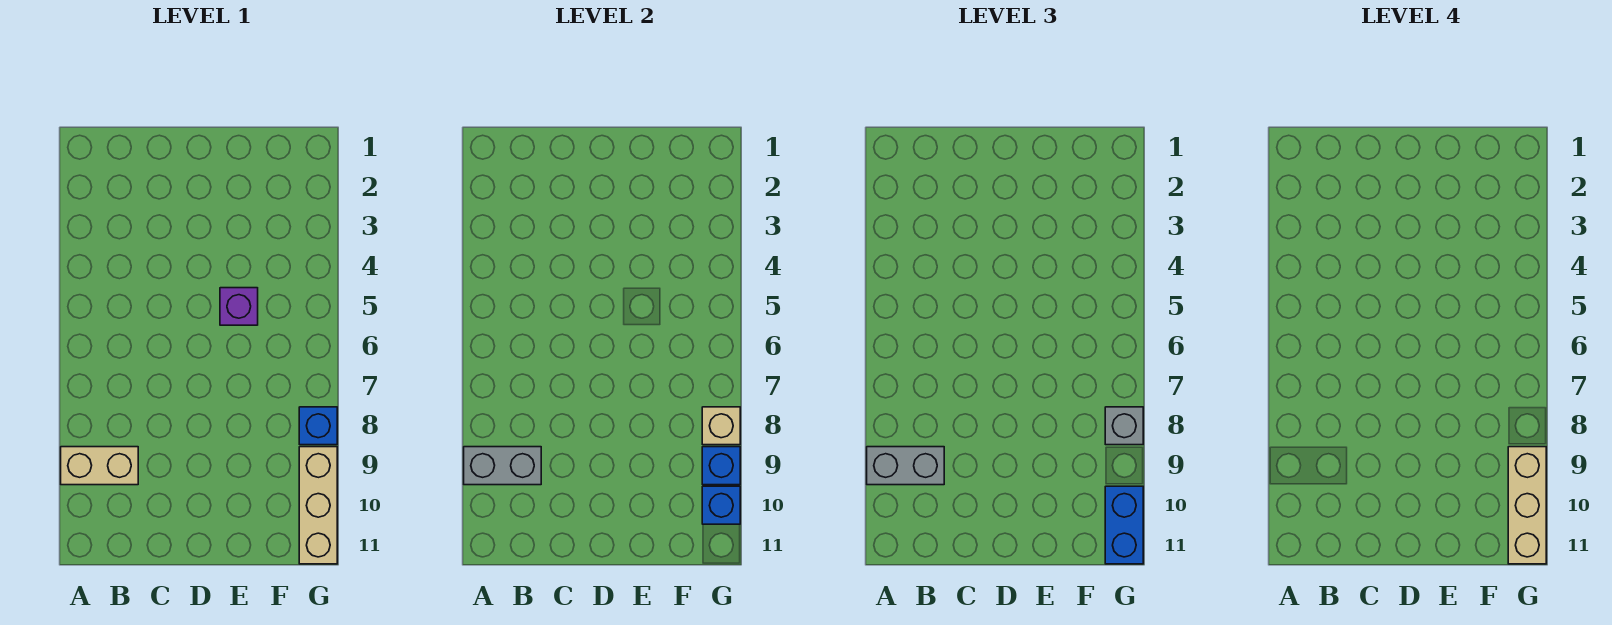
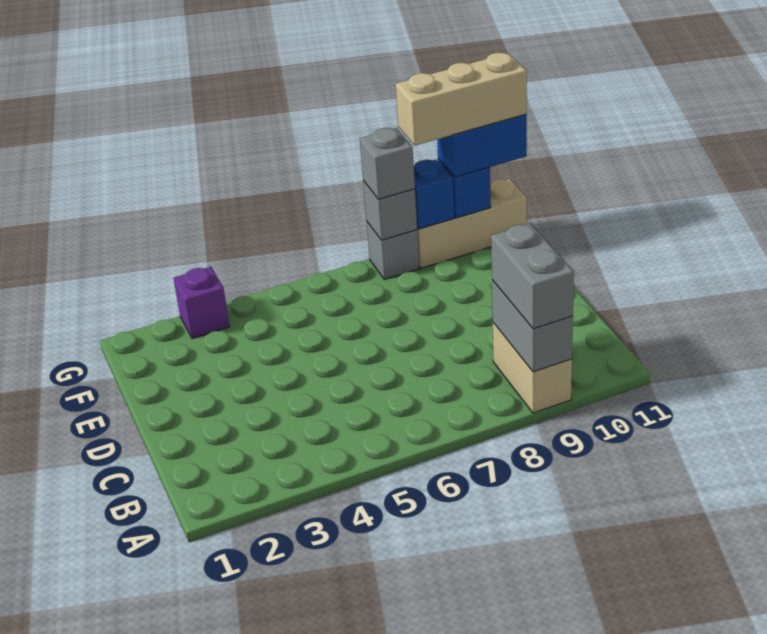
purple brick E5 level 1 -> purple brick G3 level 1
blue brick G8 level 1 -> grey brick G8 level 1
tan brick G8 level 2 -> grey brick G8 level 2

